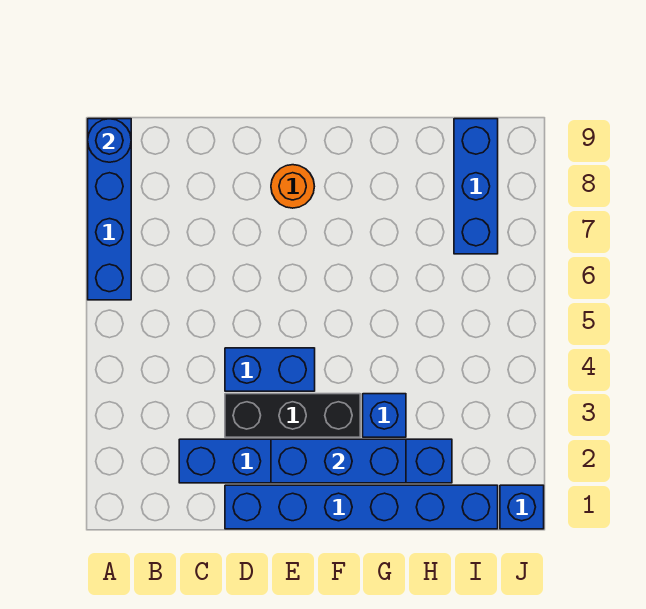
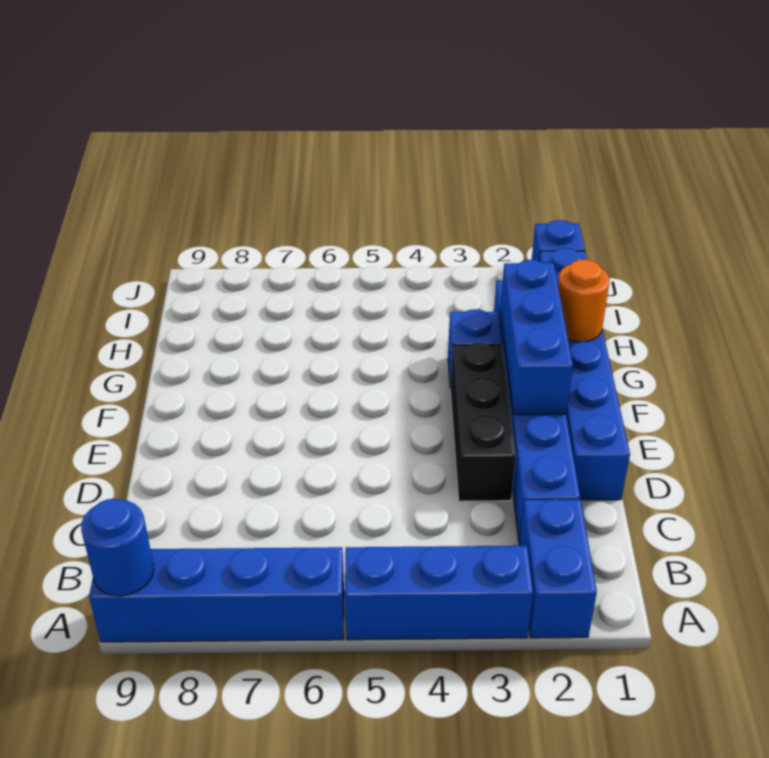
blue brick D4:E4 level 1 -> blue brick A2:B2 level 1
orange round brick E8 level 1 -> orange round brick G1 level 2
blue brick I7:I9 level 1 -> blue brick A3:A5 level 1

